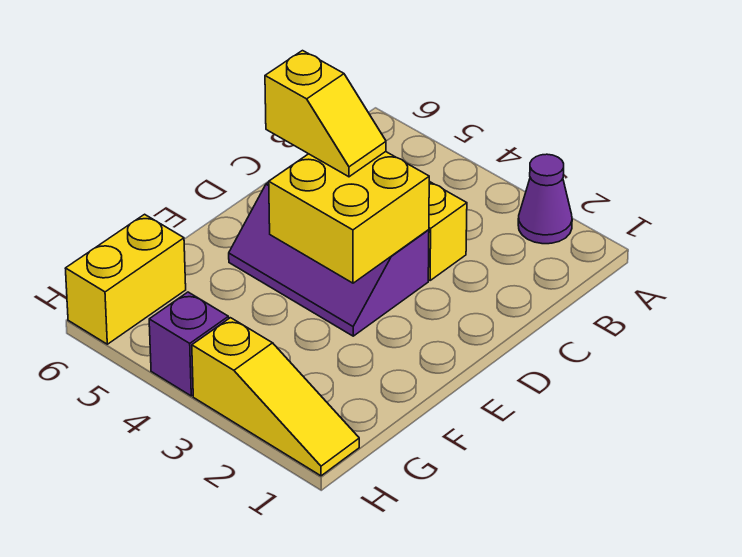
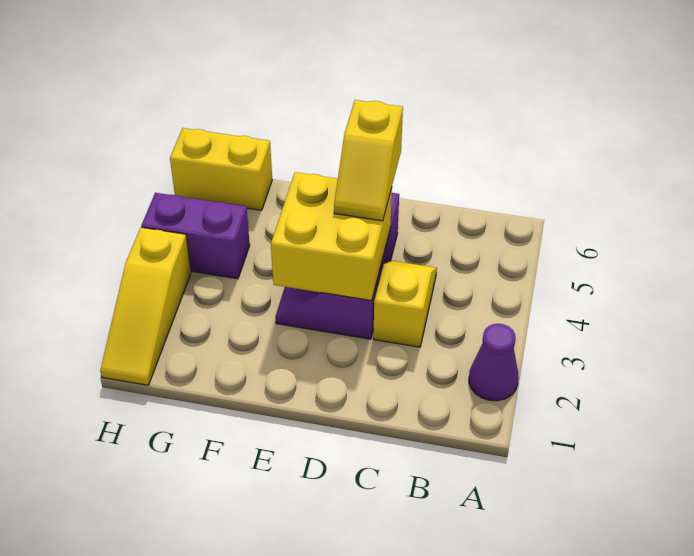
purple brick H4 level 1 -> purple brick G4:H4 level 1

